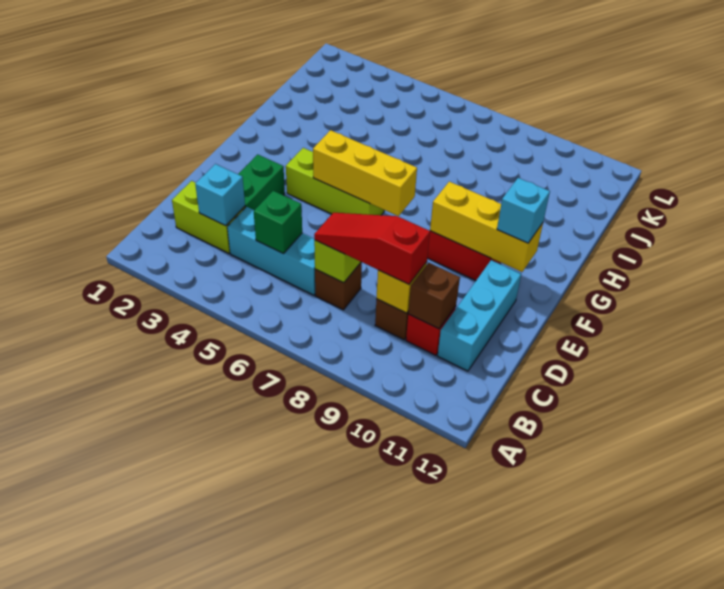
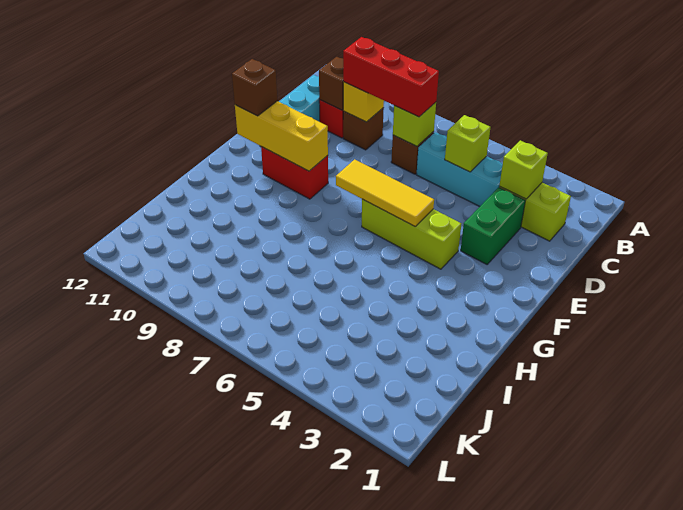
cyan brick C3 level 2 -> lime brick C3 level 2
green brick C5 level 2 -> lime brick C5 level 2
red slope C7:C9 level 3 top 9 -> red brick C7:C9 level 3
yellow brick F5:F7 level 2 -> yellow tile F5:F7 level 2
cyan brick F11 level 3 -> brown brick F11 level 3

